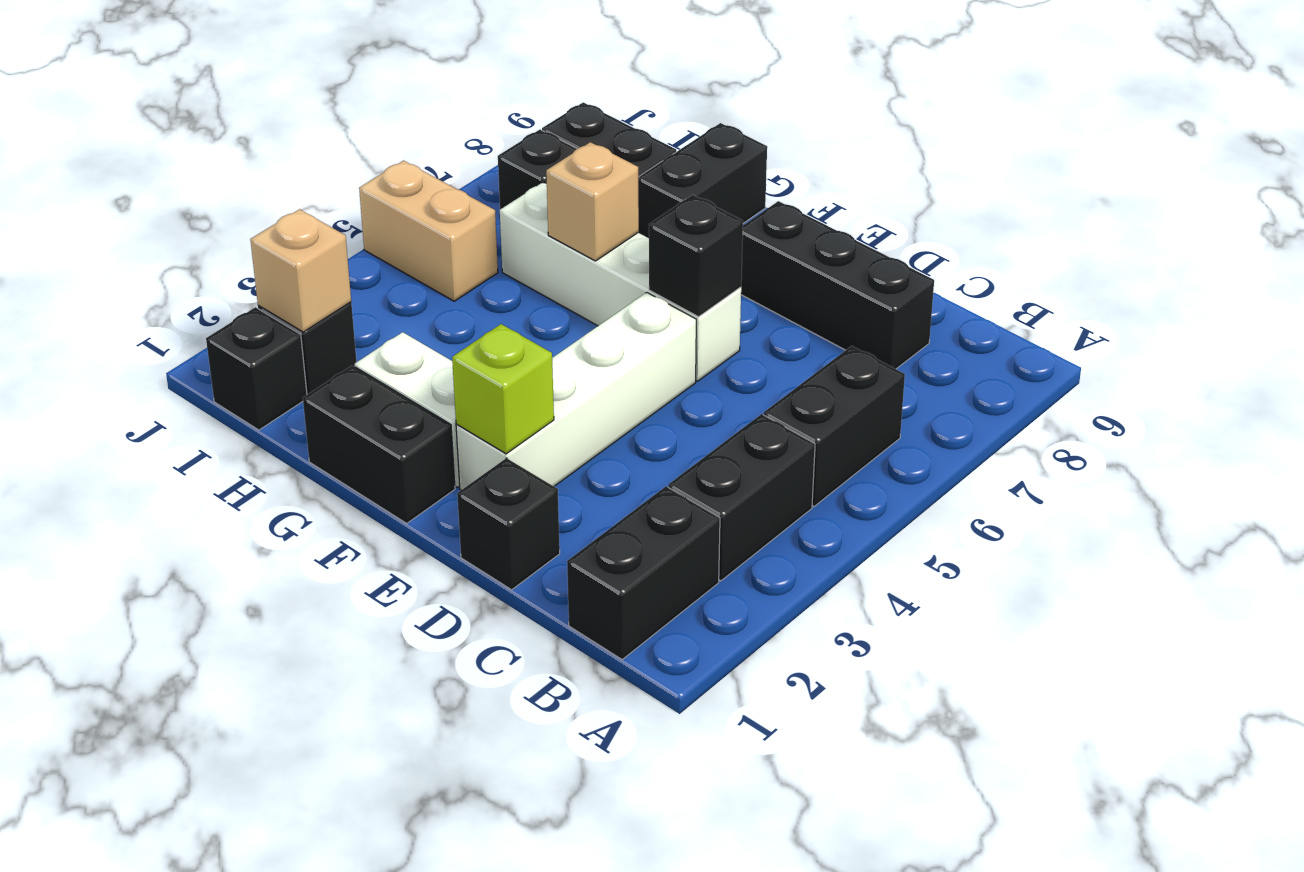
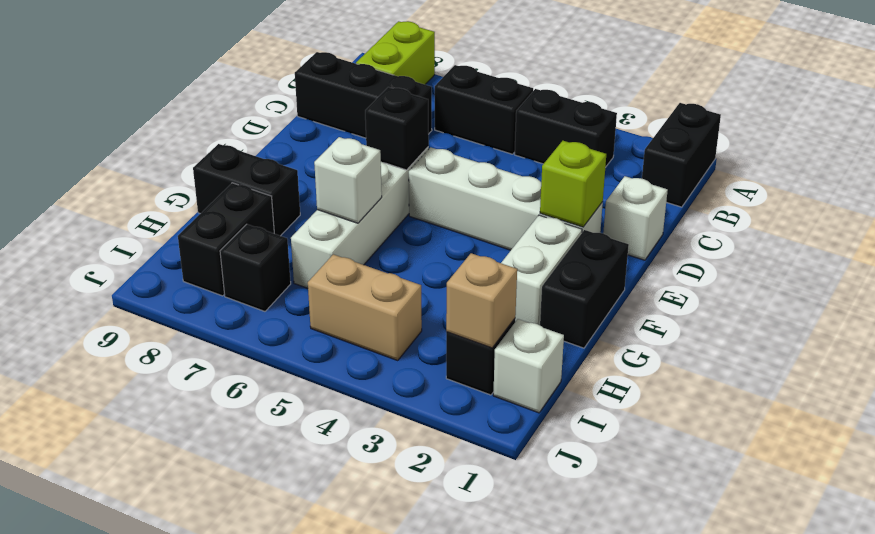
none -> lime brick A8:B8 level 1
black brick B1:B2 level 1 -> black brick A1:B1 level 1
black brick C8:E8 level 1 -> black brick C7:C9 level 1
black brick D1 level 1 -> white brick D1 level 1
tan brick G6 level 2 -> white brick G6 level 2
black brick I1 level 1 -> white brick I1 level 1
tan brick I5:J5 level 1 -> tan brick I4:I5 level 1

